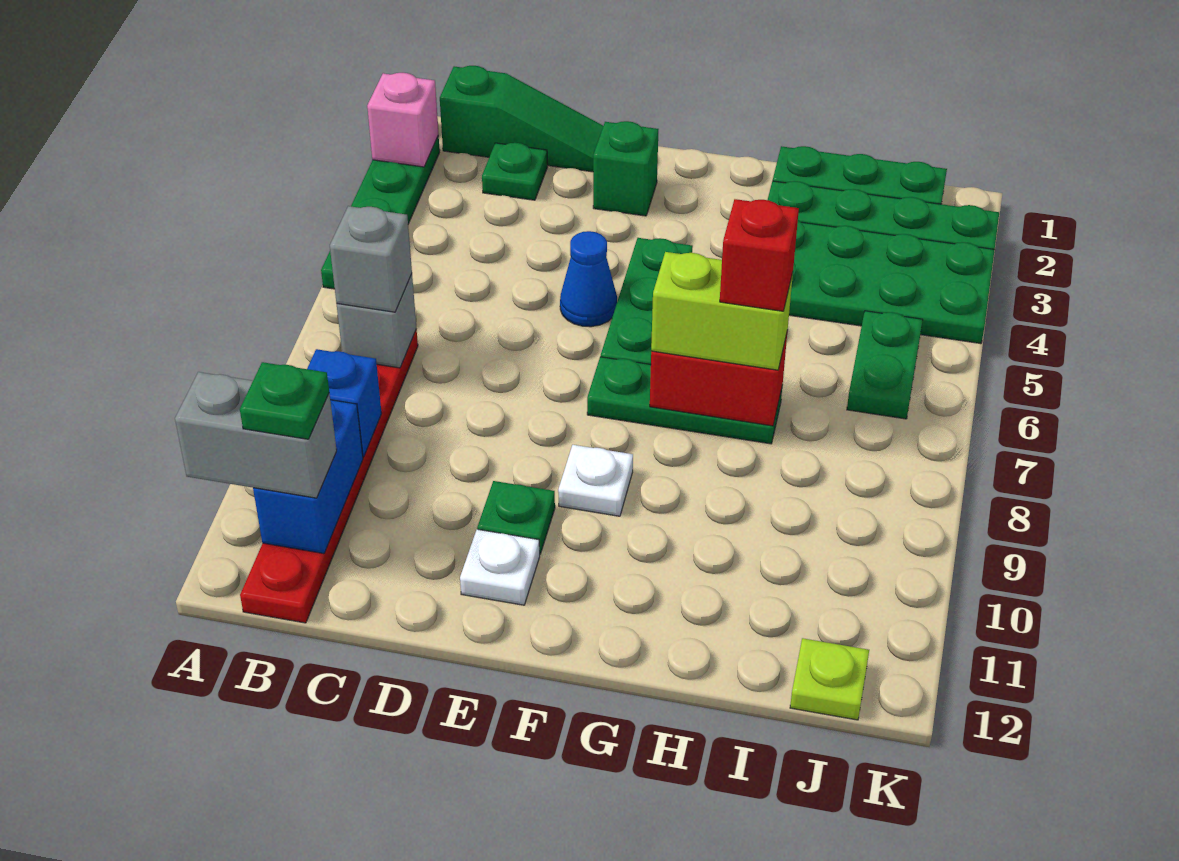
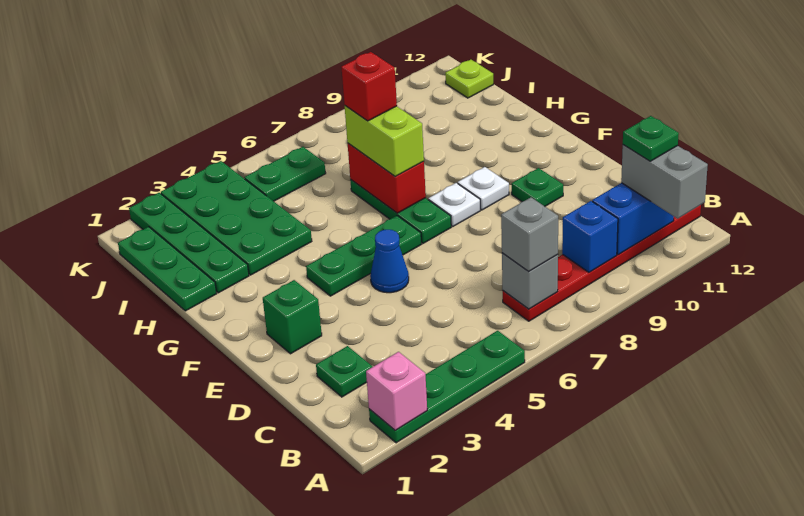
green slope B1:D1 level 1 top B -> none
white plate E11 level 1 -> white plate F8 level 1

